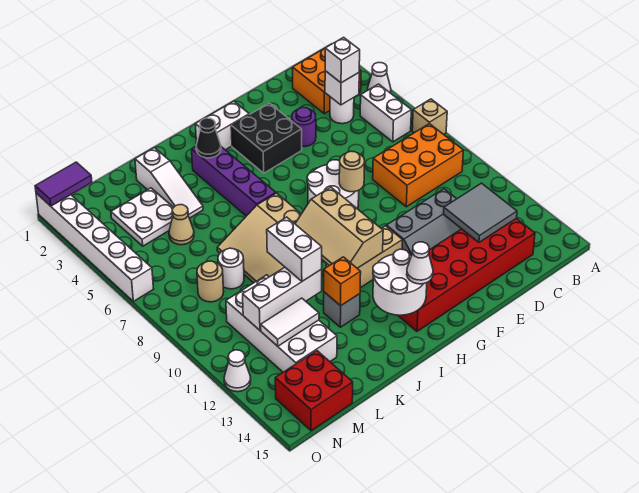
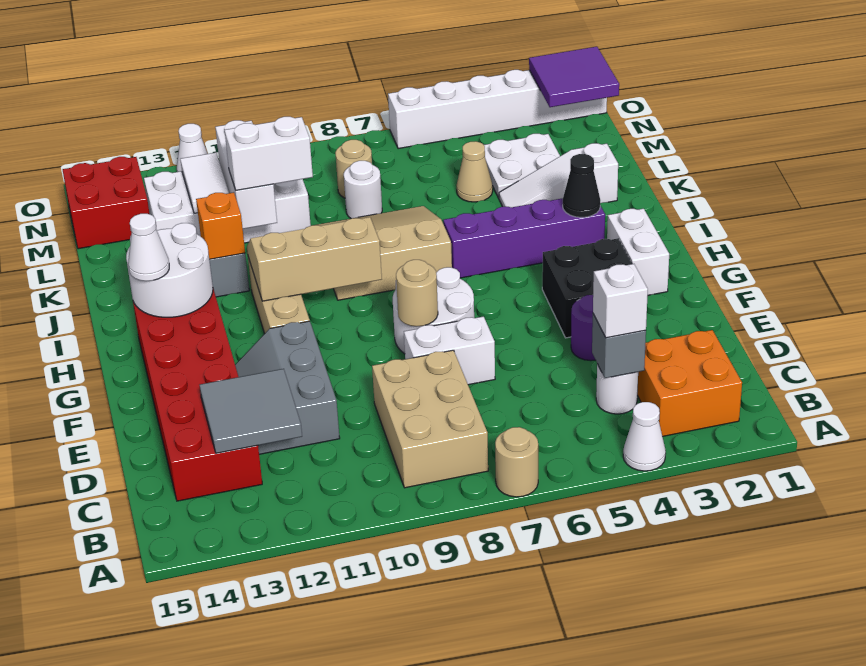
tan brick A7 level 1 -> tan round brick A7 level 1
white brick B5:B6 level 1 -> white brick E7:E8 level 1
orange brick B8:D9 level 1 -> tan brick B8:D9 level 1
white brick C4 level 2 -> grey brick C4 level 2
purple tile N1:O1 level 2 -> purple tile N1:O2 level 2

